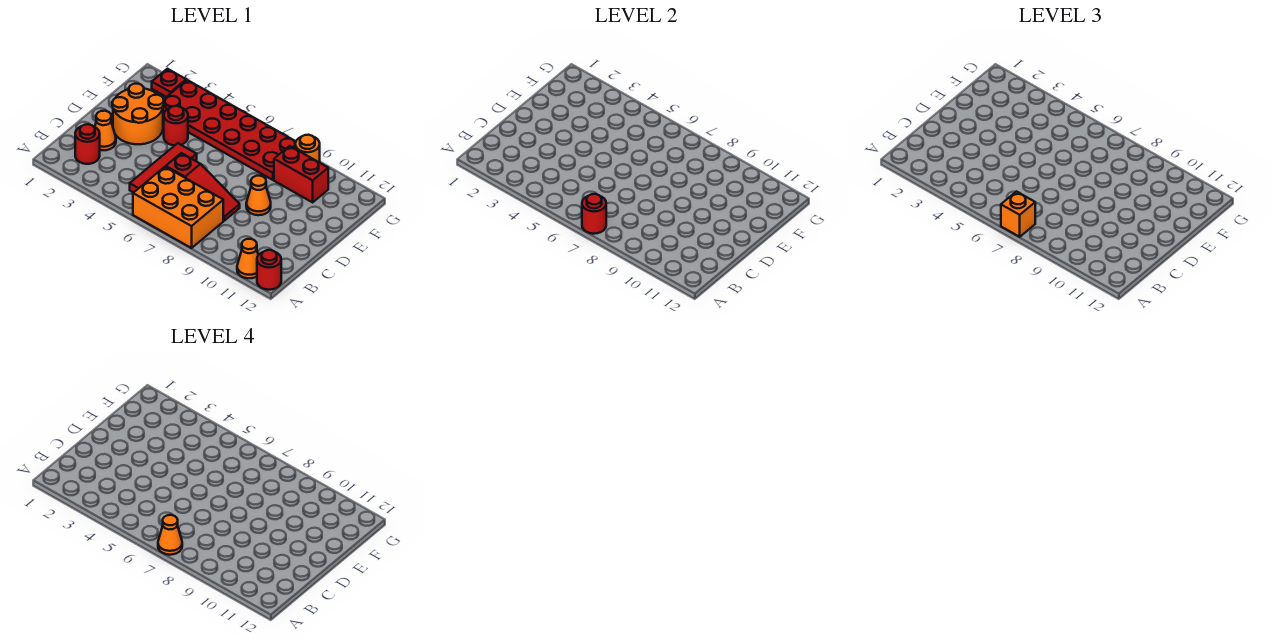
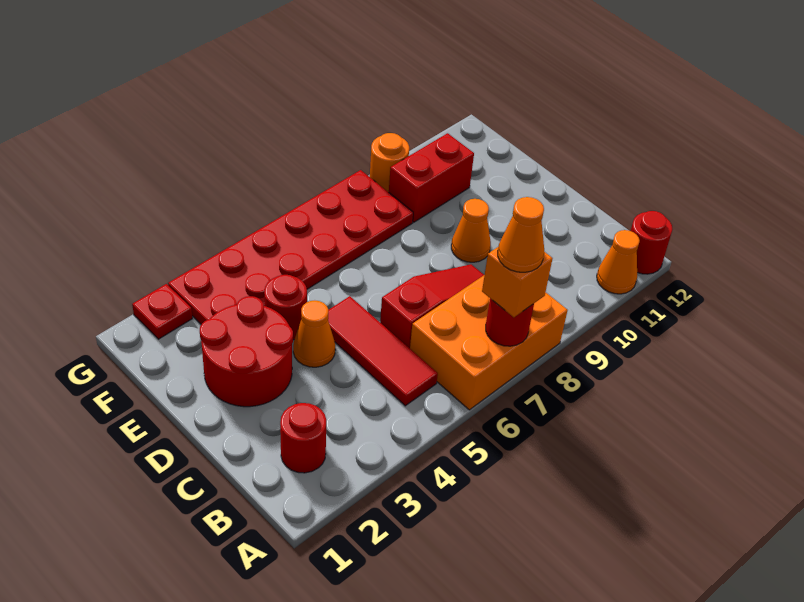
orange cone C2 level 1 -> orange cone D4 level 1
orange round brick D2:E3 level 1 -> red round brick D2:E3 level 1

